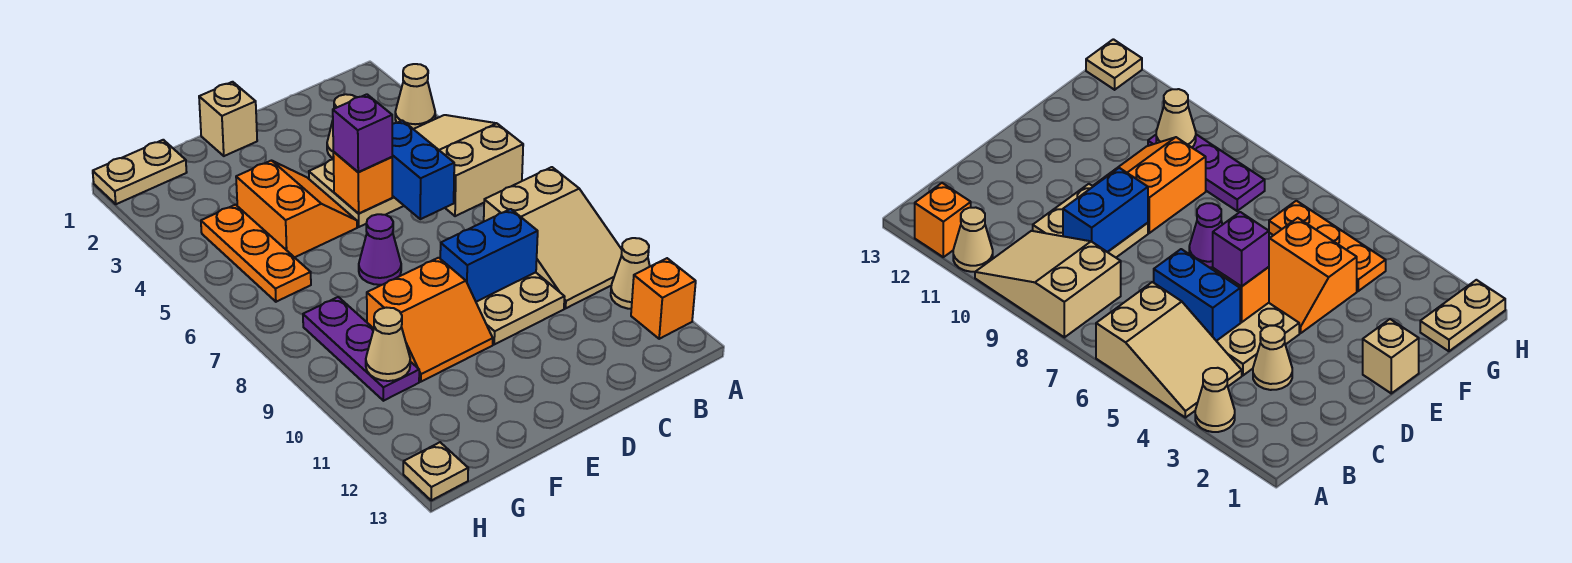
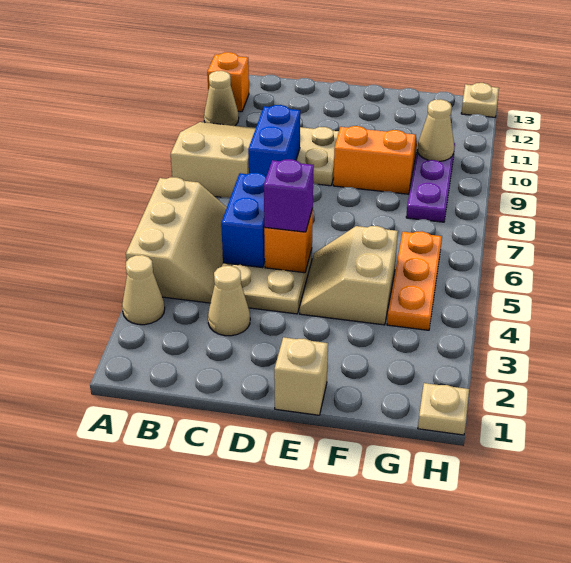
tan slope A4:B6 level 1 top 6 -> tan slope A4:B6 level 1 top A
blue brick C9:D9 level 2 -> blue brick C8:C9 level 2
orange slope E4:F5 level 1 top F -> tan slope E4:F5 level 1 top F
purple cone E7 level 1 -> none
tan plate G1:H1 level 1 -> tan plate H1 level 1

